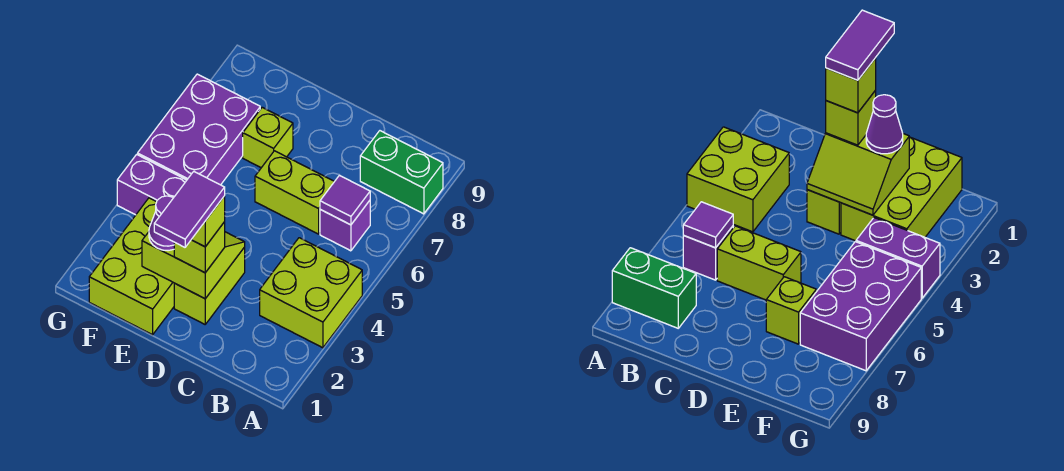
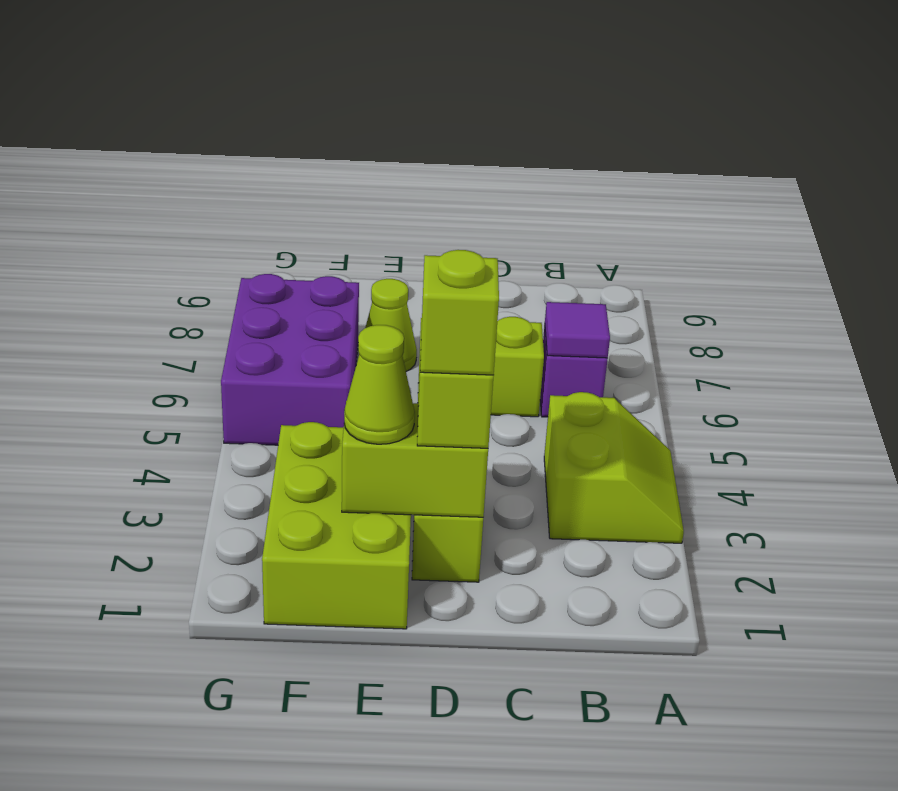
lime brick A3:B4 level 1 -> lime slope A3:B4 level 1 top B
green brick A8:B8 level 1 -> none
purple tile D1:D2 level 5 -> none
purple cone E2 level 3 -> lime cone E2 level 3
lime brick E7 level 1 -> lime cone E7 level 1
purple brick F4:G4 level 1 -> none

